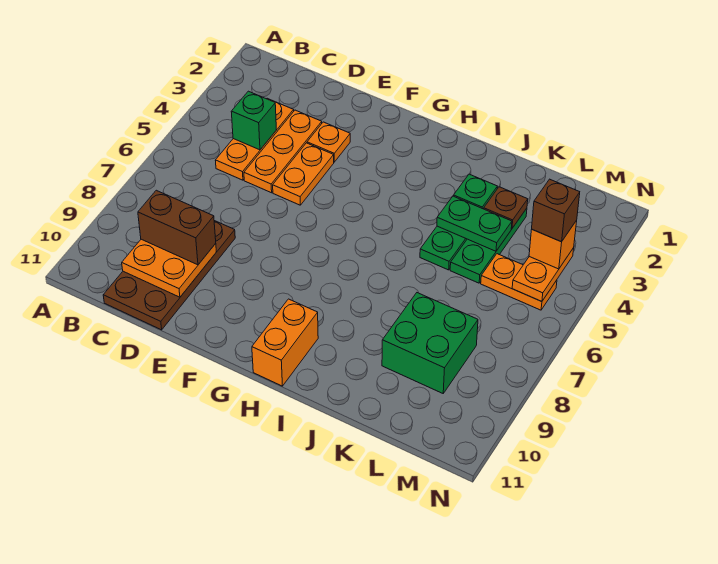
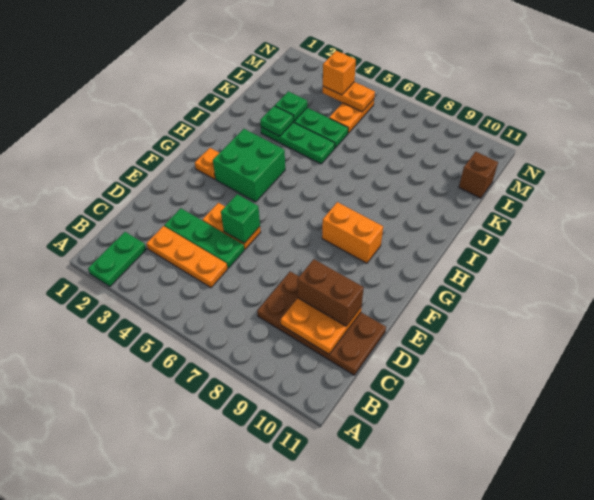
green brick C4 level 2 -> green brick E5 level 2
brown brick C9:D9 level 3 -> brown brick D9:D10 level 3
orange plate D3:D5 level 1 -> green plate D3:D5 level 1
orange plate E3 level 1 -> orange plate G2 level 1
orange brick H10:H11 level 1 -> orange brick G8:G9 level 1
green plate J4:K4 level 2 -> green plate A2:B2 level 1
brown plate K3 level 2 -> green plate K3 level 2
green brick K8:L9 level 1 -> green brick G3:H4 level 1
brown brick M4 level 4 -> brown brick L11 level 1

